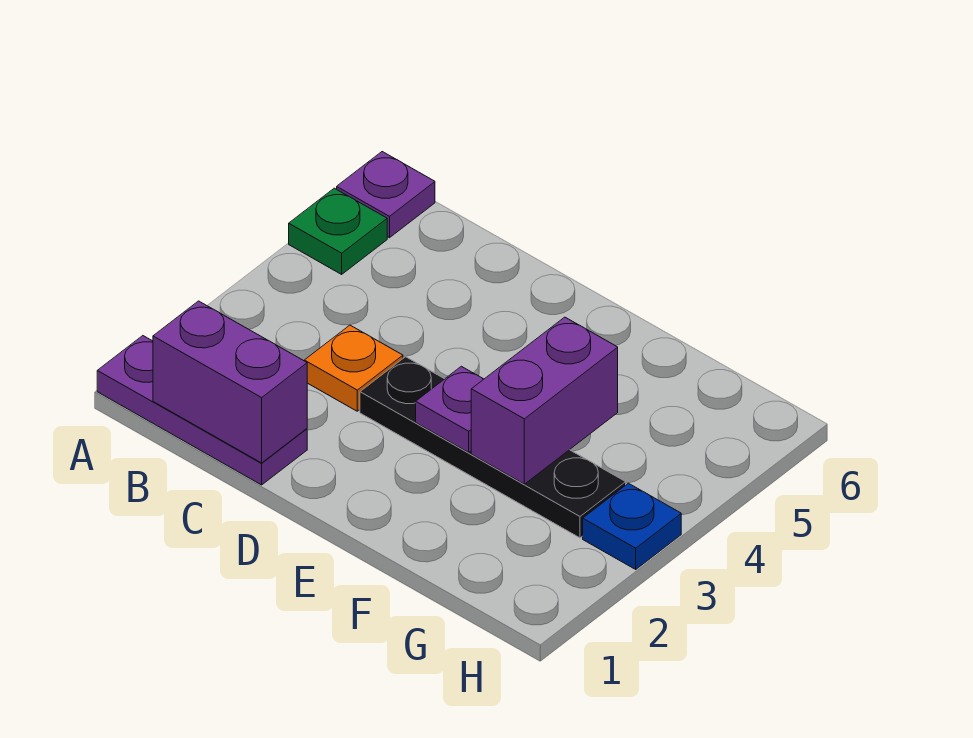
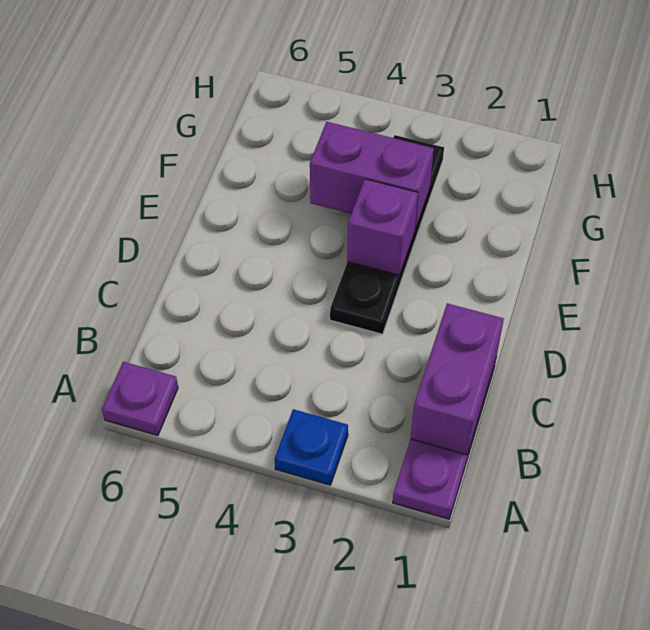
green plate A5 level 1 -> none
orange plate C3 level 1 -> none
purple plate E3 level 2 -> purple brick E3 level 2
blue plate H3 level 1 -> blue plate A3 level 1

